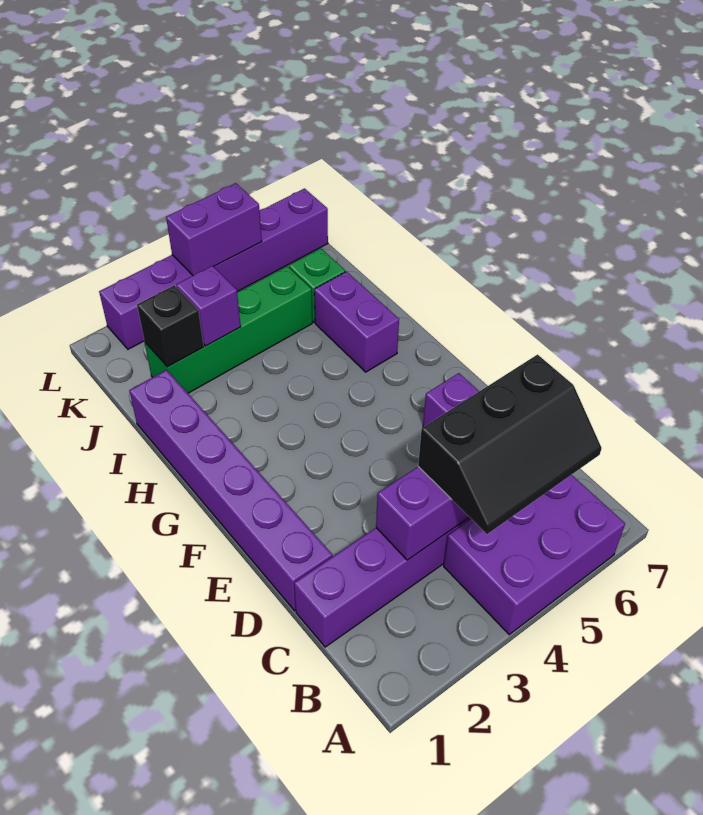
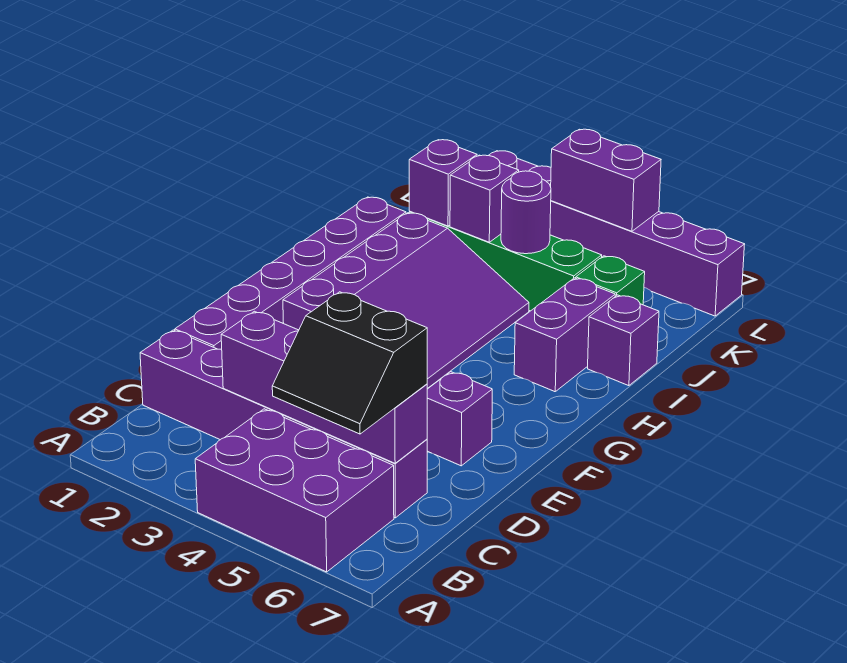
black slope B4:C6 level 3 top C -> black slope B5:C6 level 3 top C
none -> purple slope F2:I4 level 1 top 2
none -> purple brick I7 level 1
black brick J2 level 2 -> purple brick J2 level 2
none -> purple round brick J4 level 2

